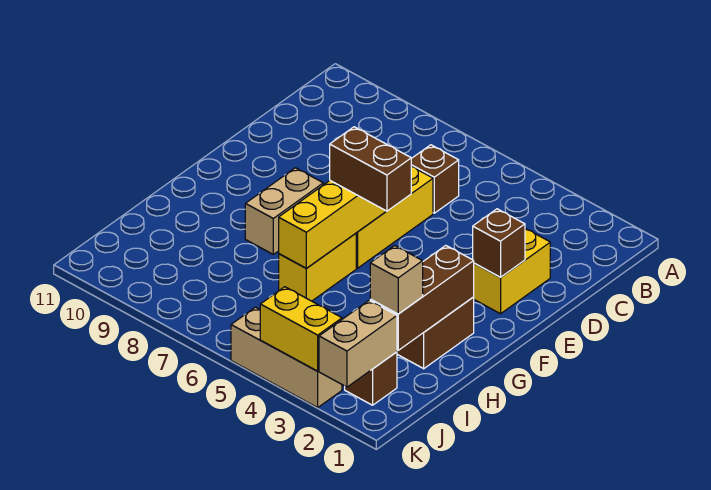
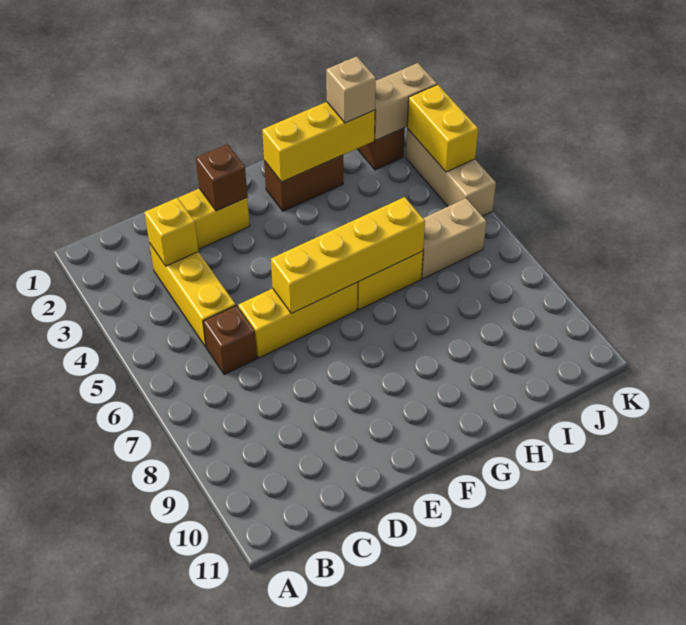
none -> yellow brick C3:C5 level 1
none -> yellow brick C3 level 2
brown brick F5:F6 level 3 -> none
tan brick F8:G8 level 1 -> tan brick I6:J6 level 1
brown brick G2:I2 level 2 -> yellow brick G2:I2 level 2

